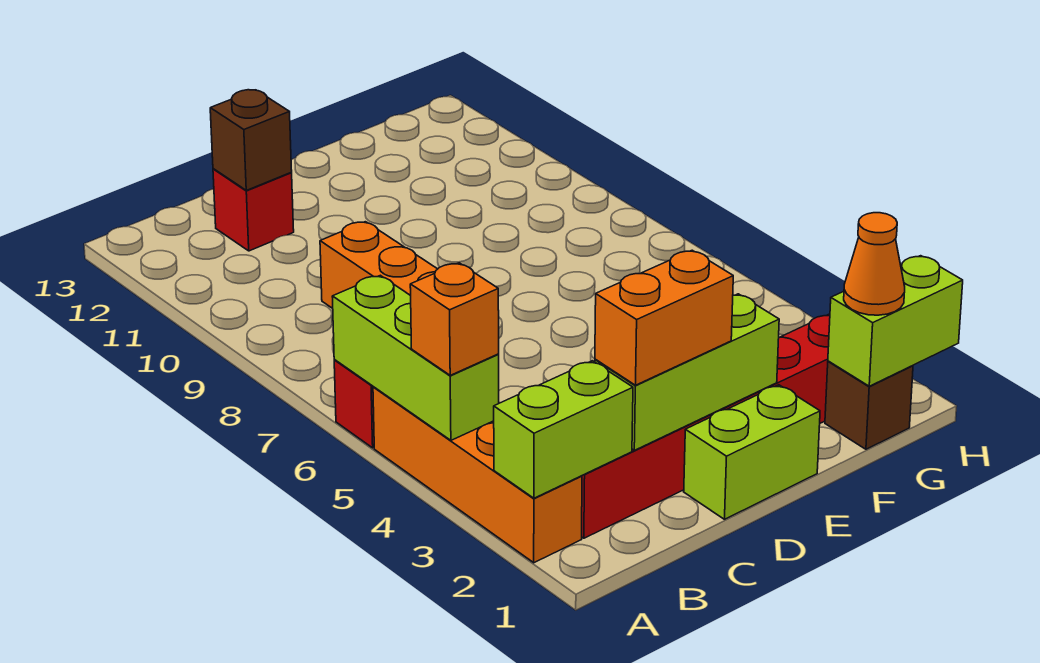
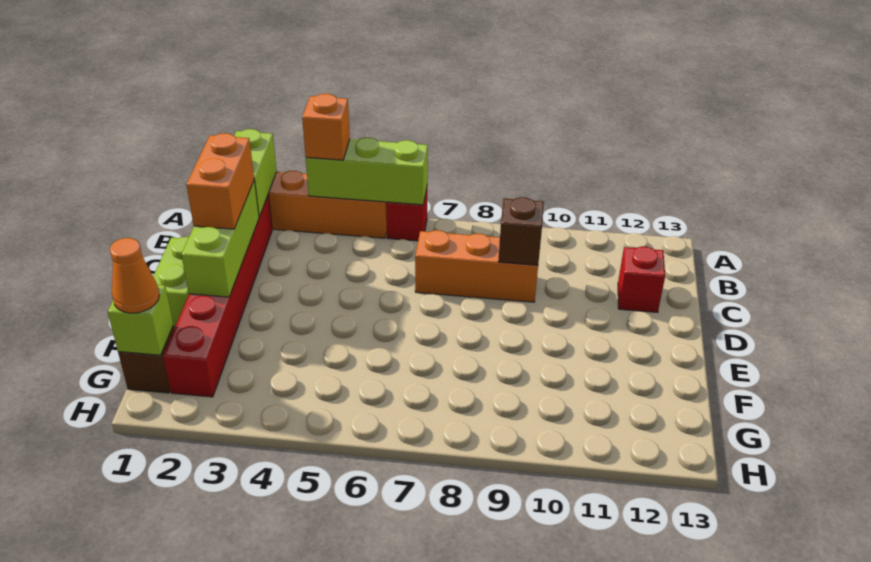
brown brick C12 level 2 -> brown brick C9 level 2
lime brick G1:H1 level 2 -> lime brick G1 level 2

